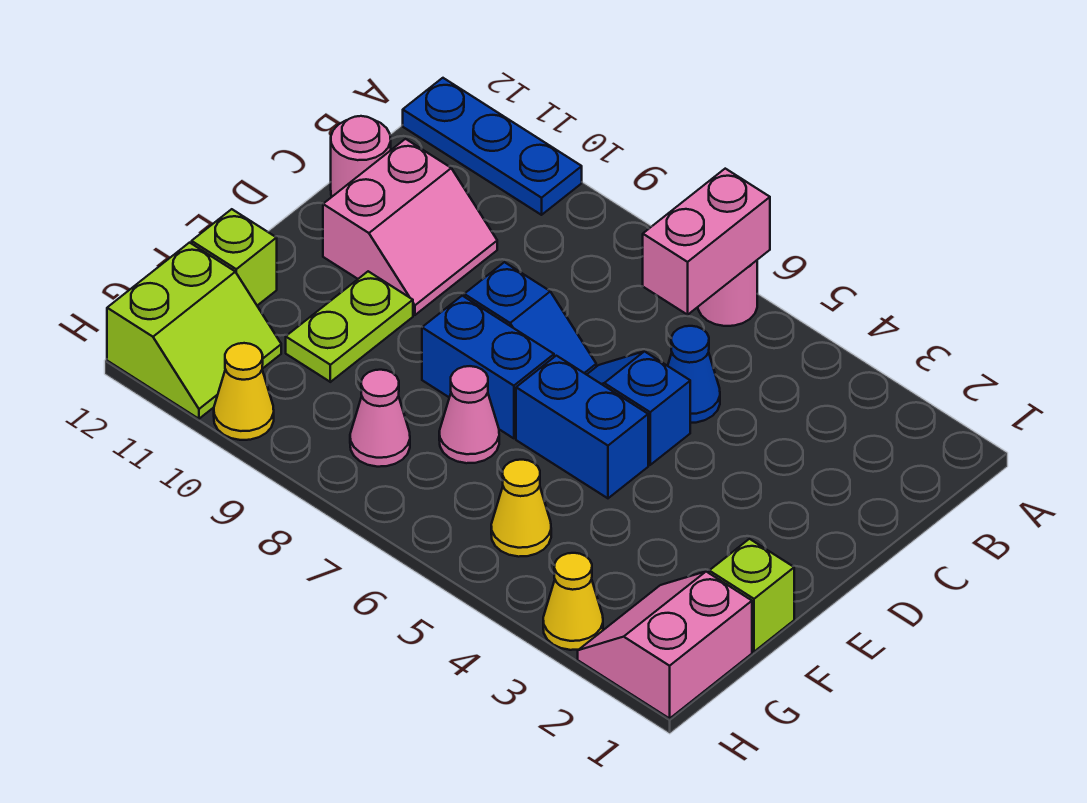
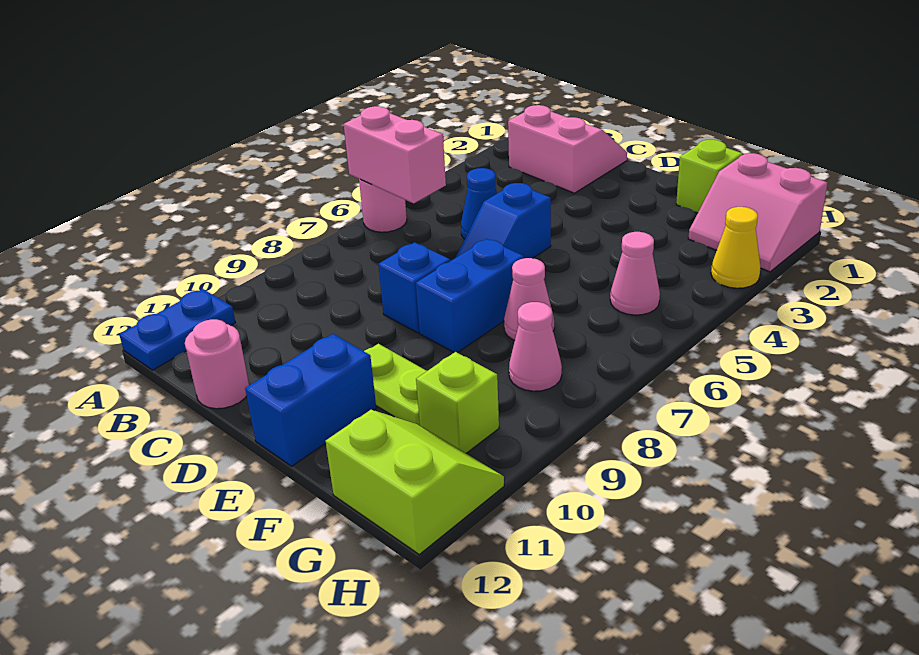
blue plate A10:A12 level 1 -> blue plate A11:A12 level 1
pink slope C10:D11 level 1 top 11 -> pink slope B1:C2 level 1 top 2
blue brick E5:E6 level 1 -> blue brick E11:E12 level 1
lime brick F12 level 1 -> lime brick G10 level 1
yellow cone G5 level 1 -> pink cone G5 level 1
yellow cone H10 level 1 -> none

